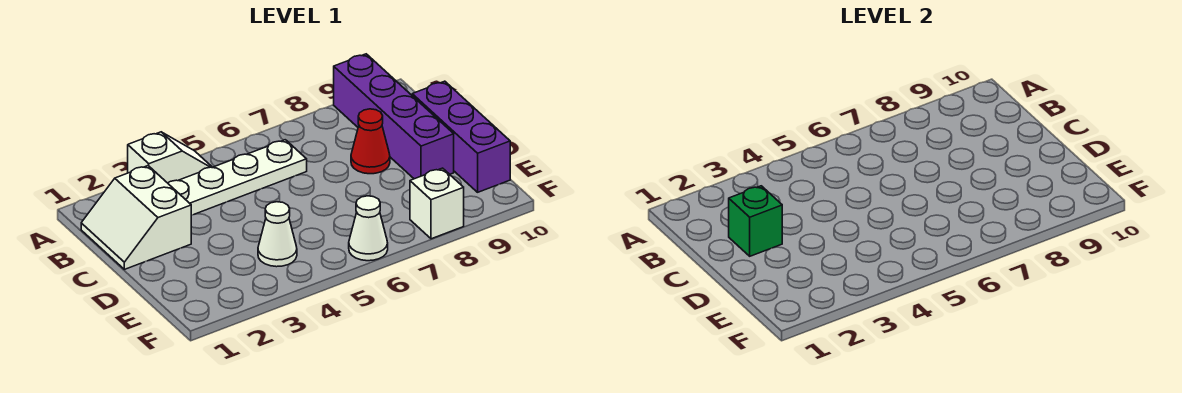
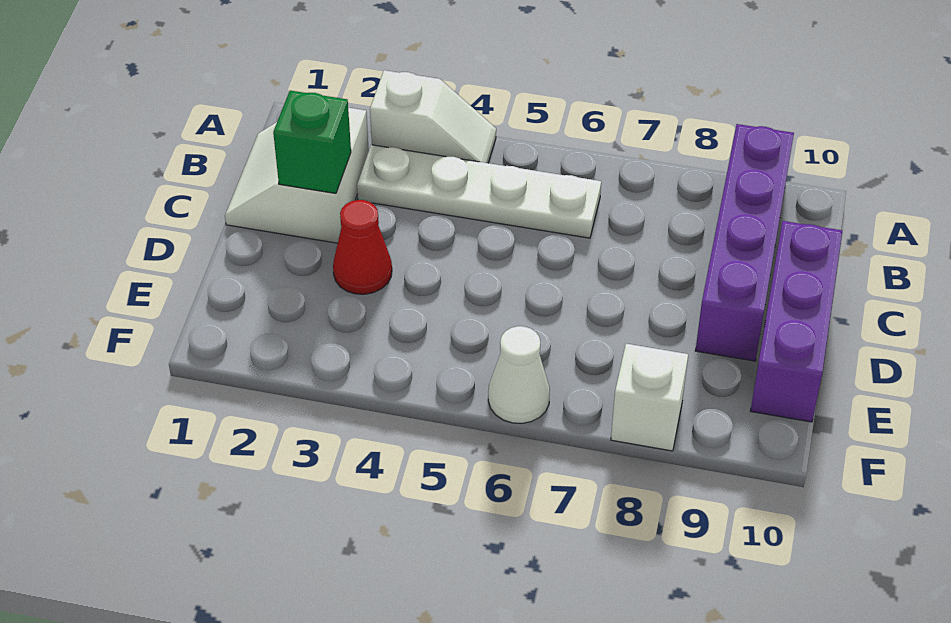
red cone C8 level 1 -> red cone D3 level 1
white cone E4 level 1 -> none

